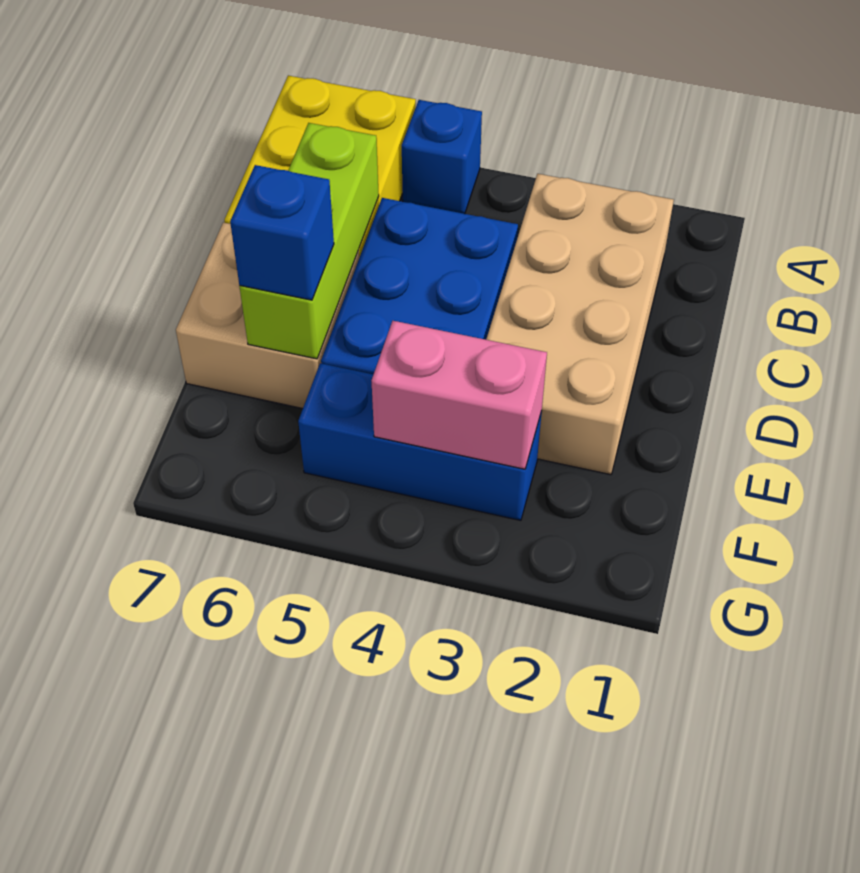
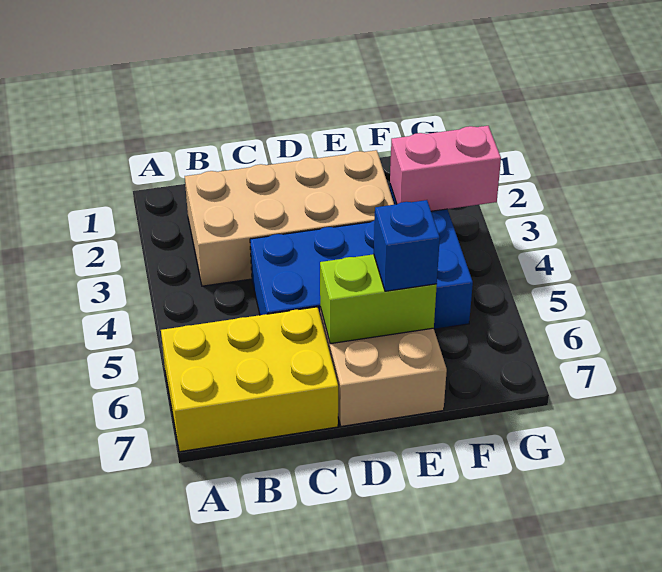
blue brick A5 level 1 -> none
lime brick C6:E6 level 2 -> lime brick D6:E6 level 2
pink brick F3:F4 level 2 -> pink brick F3:G3 level 2

